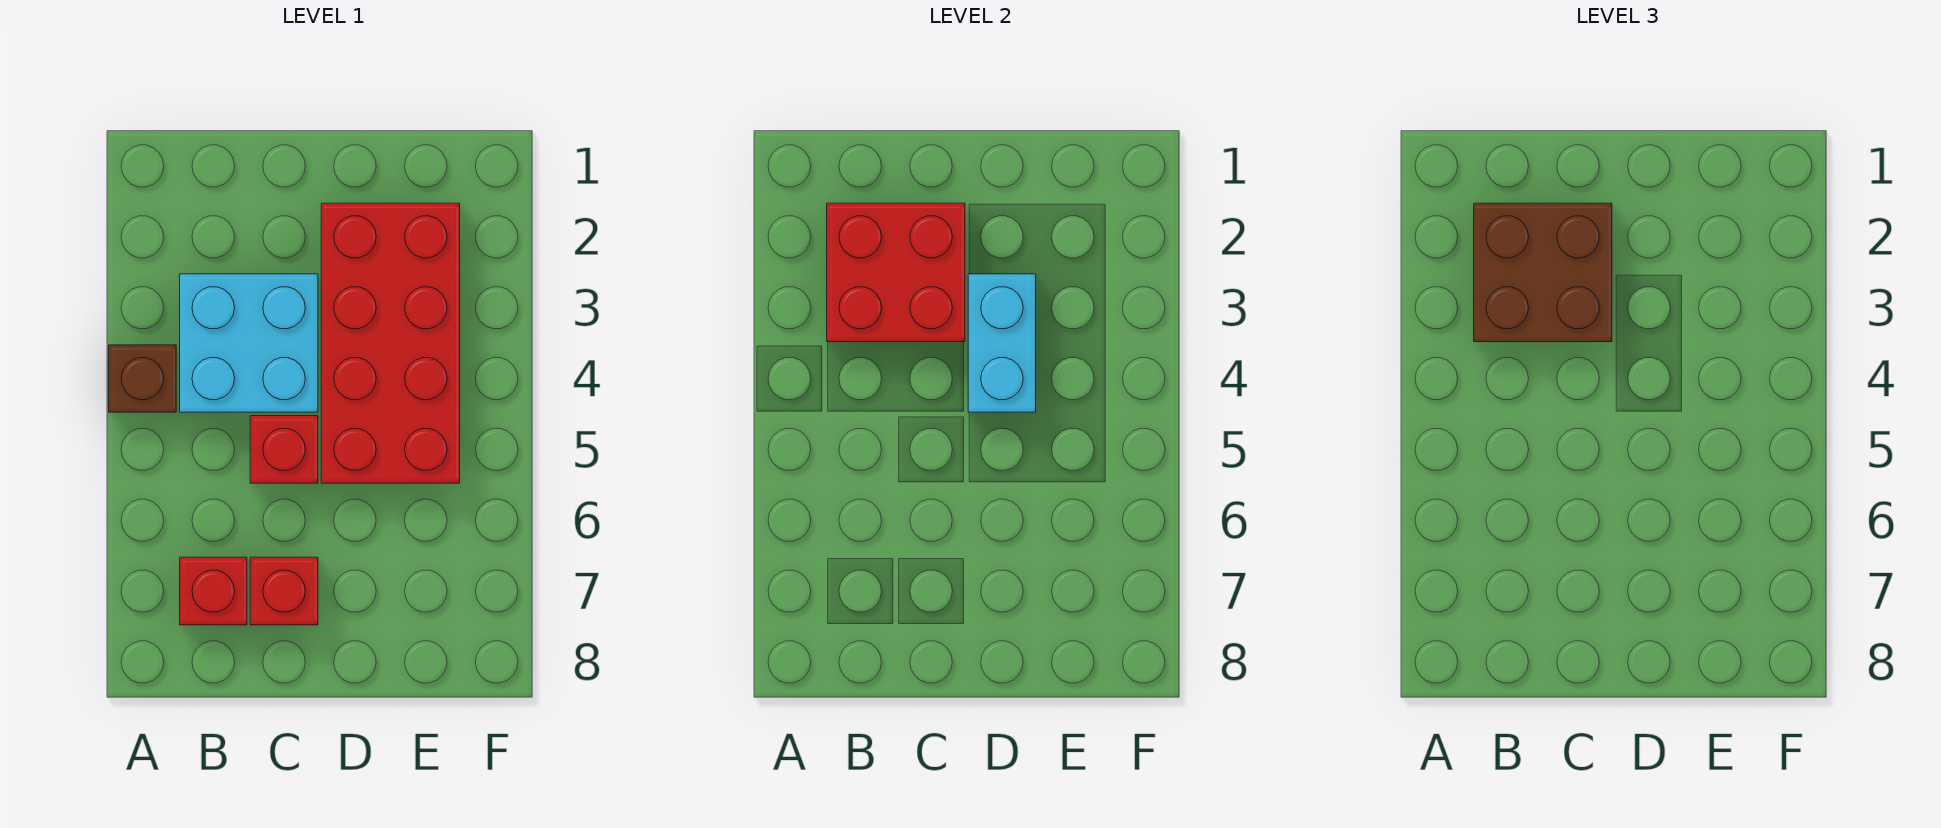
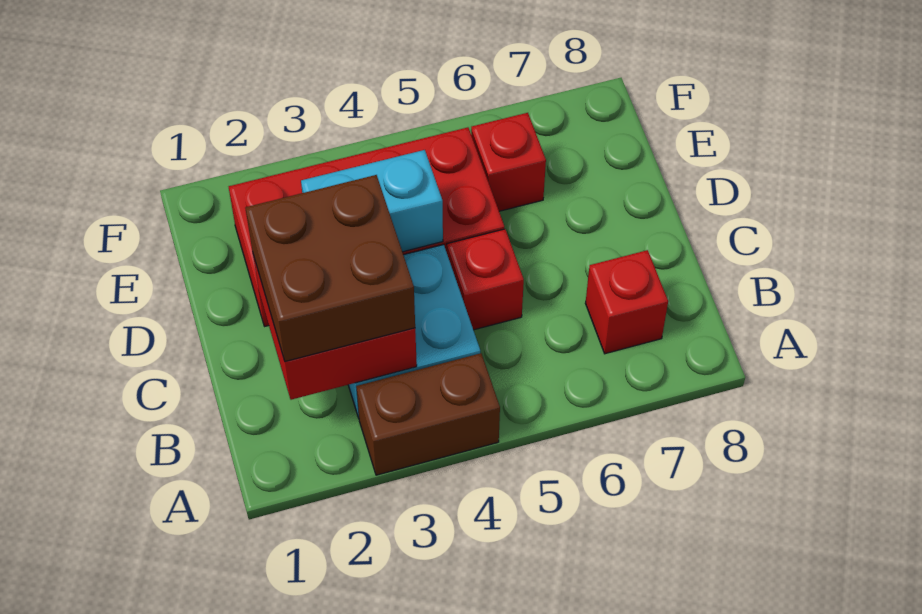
brown brick A4 level 1 -> brown brick A3:A4 level 1
red brick C7 level 1 -> red brick E6 level 1

